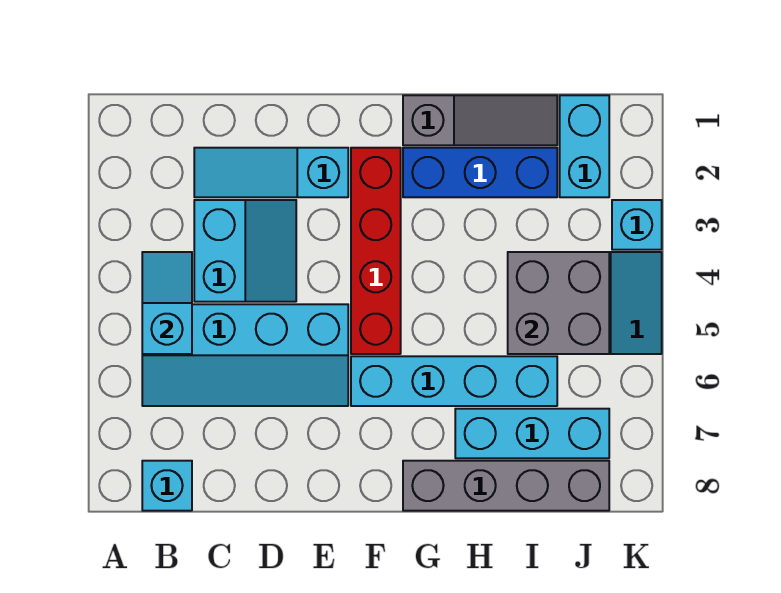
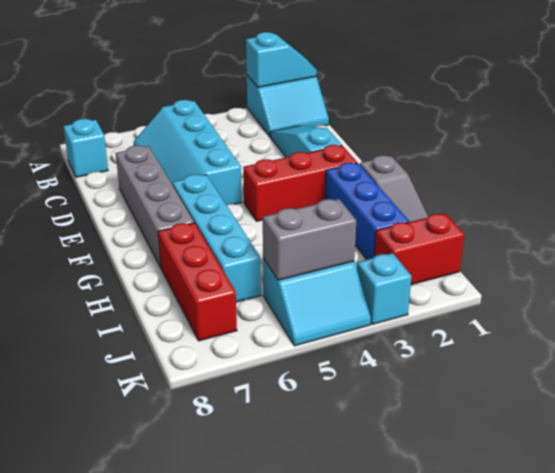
cyan slope B4:B5 level 2 top 5 -> cyan slope A1:A2 level 2 top 2
cyan slope C3:D4 level 1 top C -> cyan slope A1:B2 level 1 top A
red brick F2:F5 level 1 -> red brick F2:F4 level 1
grey brick G8:J8 level 1 -> grey brick D7:G7 level 1
cyan brick H7:J7 level 1 -> red brick H7:J7 level 1
grey brick I4:J5 level 2 -> grey brick J4:J5 level 2
cyan brick J1:J2 level 1 -> red brick J1:J2 level 1

